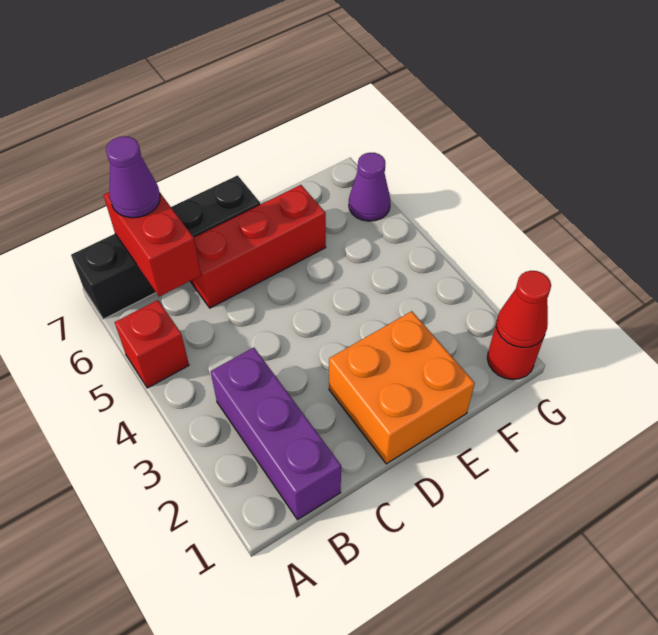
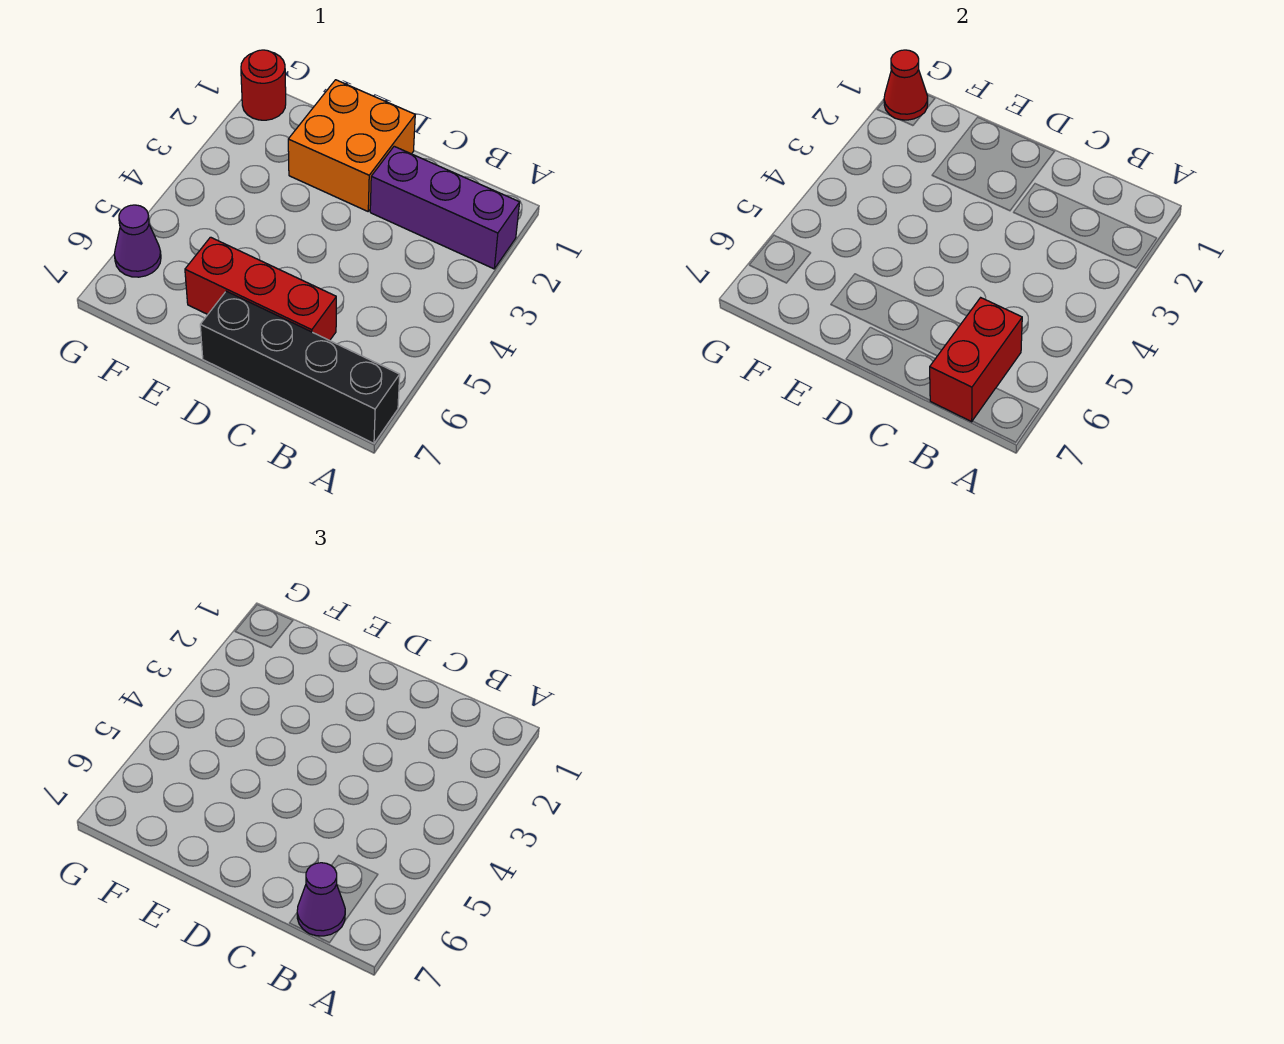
red brick A5 level 1 -> none
purple brick B1:B3 level 1 -> purple brick A2:C2 level 1

